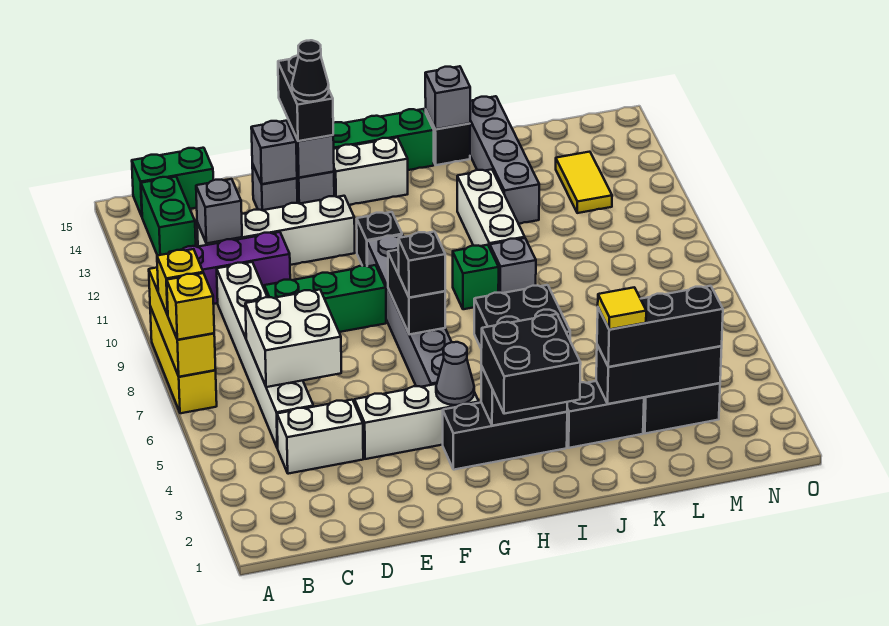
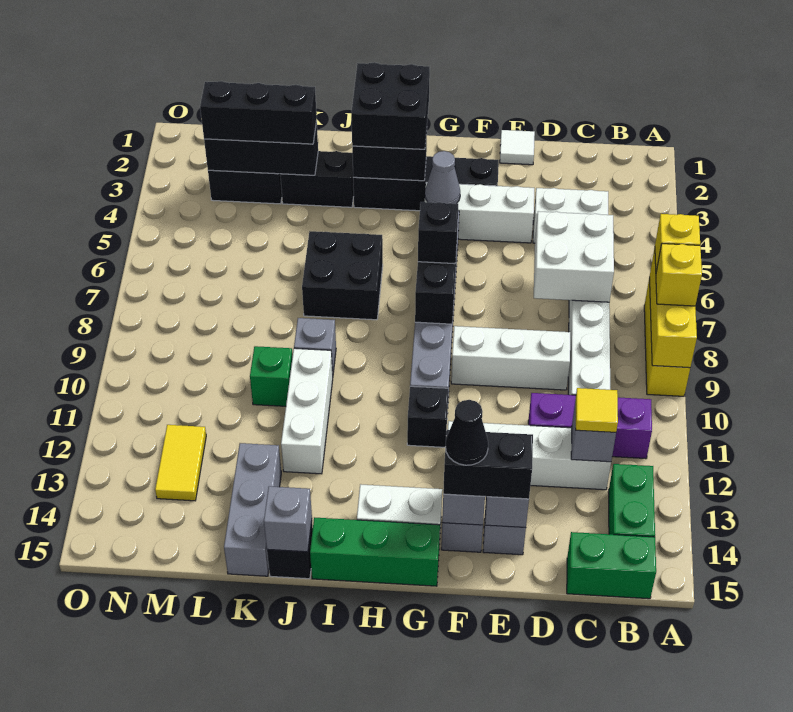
green brick D9:F9 level 1 -> white brick D9:F9 level 1
none -> white tile E1 level 1
black brick F14:F15 level 3 -> black brick E14:F14 level 3
black brick G3:I3 level 1 -> black brick F3:I3 level 1
green brick I9 level 1 -> green brick K10 level 1
yellow tile K3 level 4 -> yellow tile C12 level 3
grey brick K12:K15 level 1 -> grey brick K13:K15 level 1

